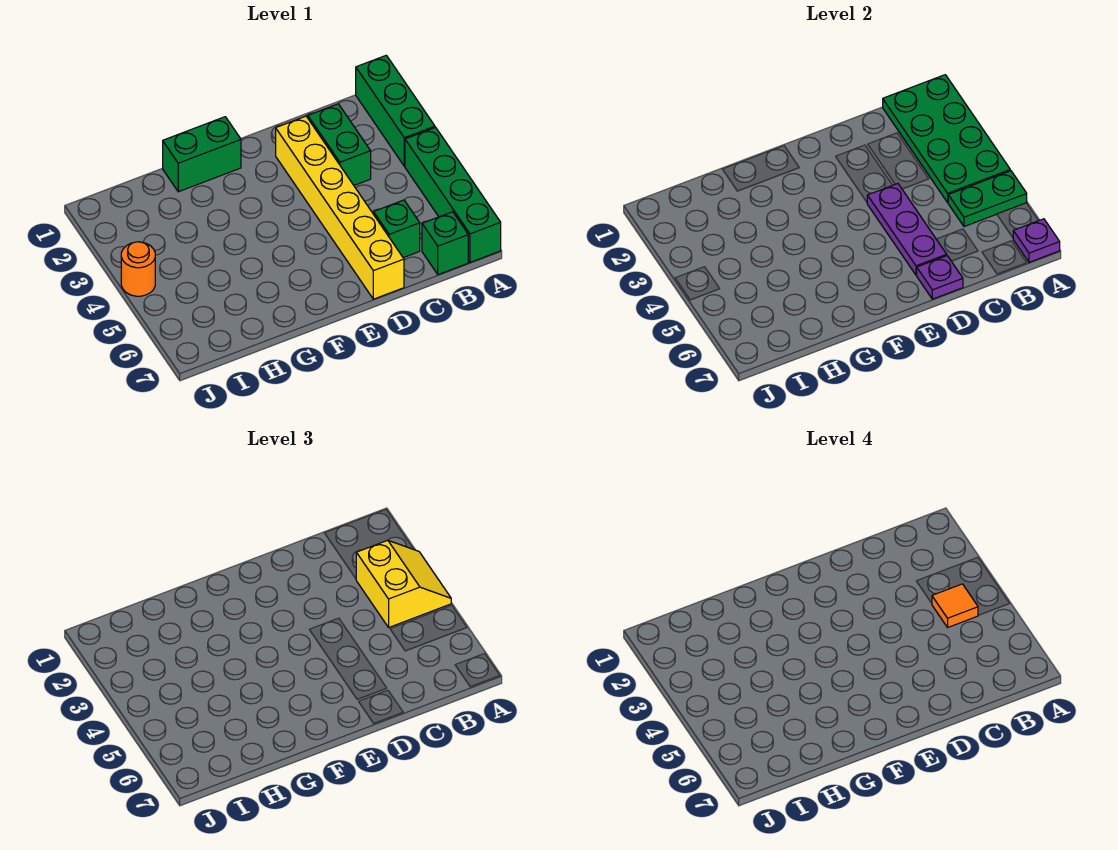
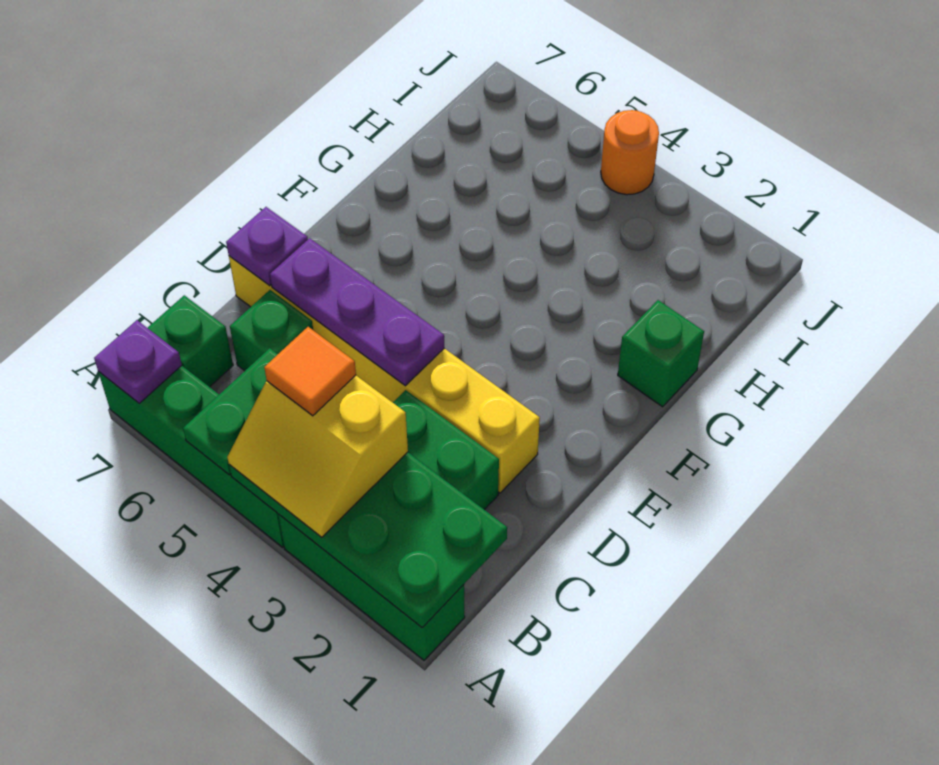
green brick F1:G1 level 1 -> green brick G1 level 1

